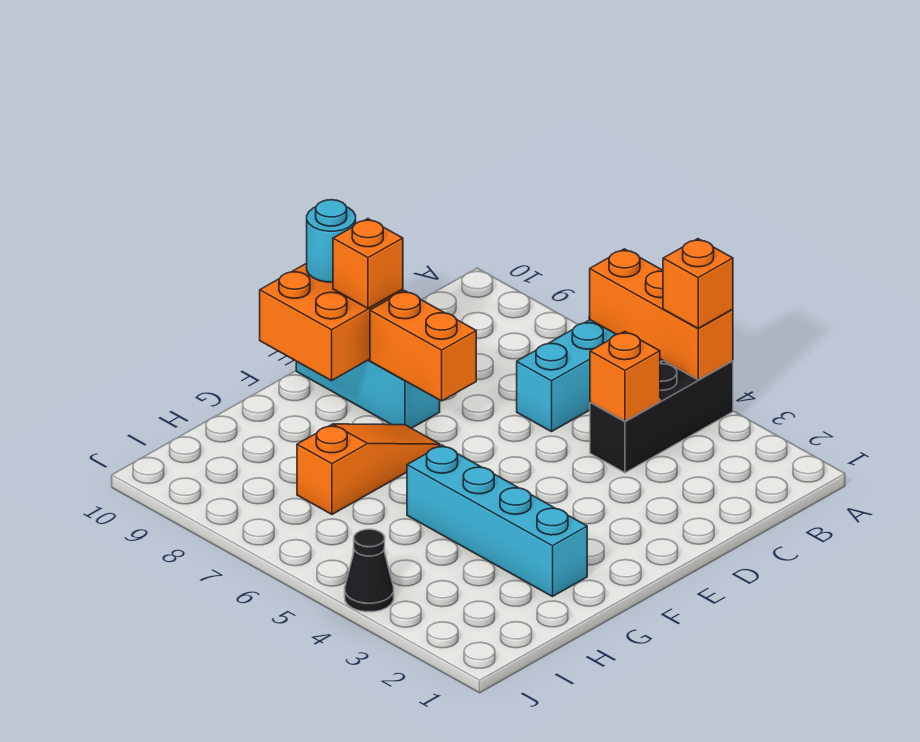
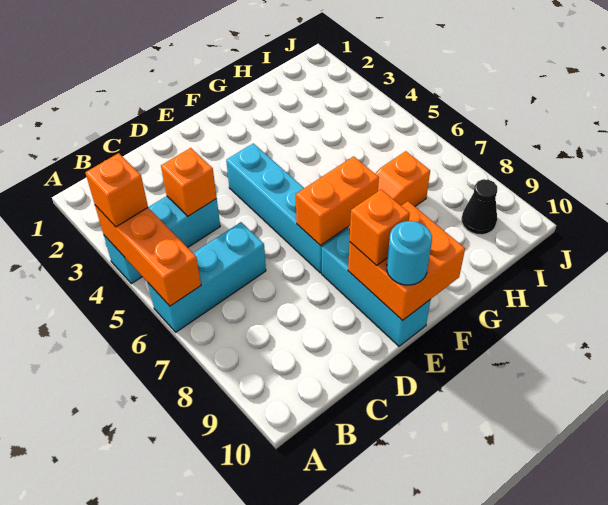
black brick A4:C4 level 1 -> cyan brick A4:C4 level 1
orange brick E7:E8 level 2 -> orange brick E7:F7 level 2
cyan brick G2:G5 level 1 -> cyan brick E4:E7 level 1
black cone J4 level 1 -> black cone I9 level 1

